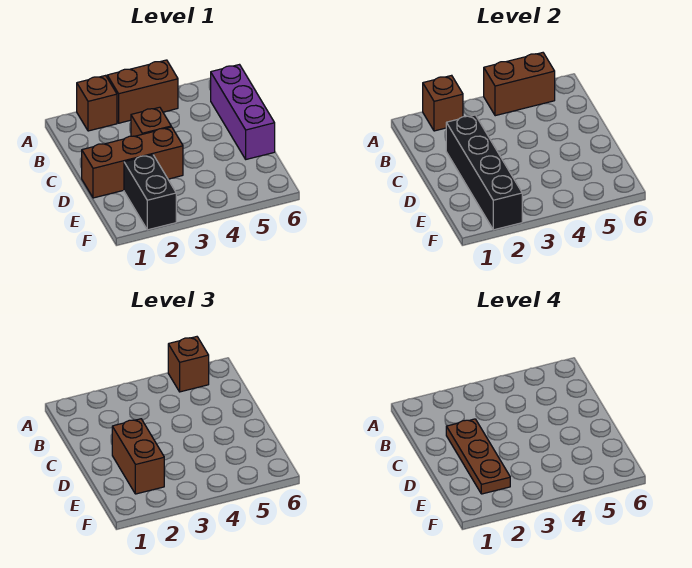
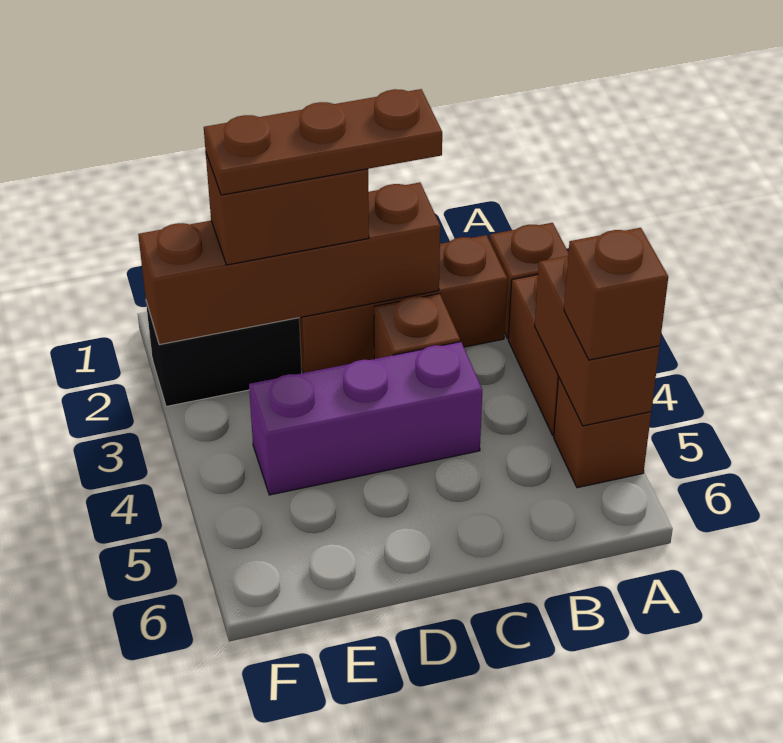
brown brick A2 level 2 -> brown brick A5 level 1
purple brick B6:D6 level 1 -> purple brick C4:E4 level 1
black brick C2:F2 level 2 -> brown brick C2:F2 level 2
brown brick D1:D3 level 1 -> brown brick B2:D2 level 1

